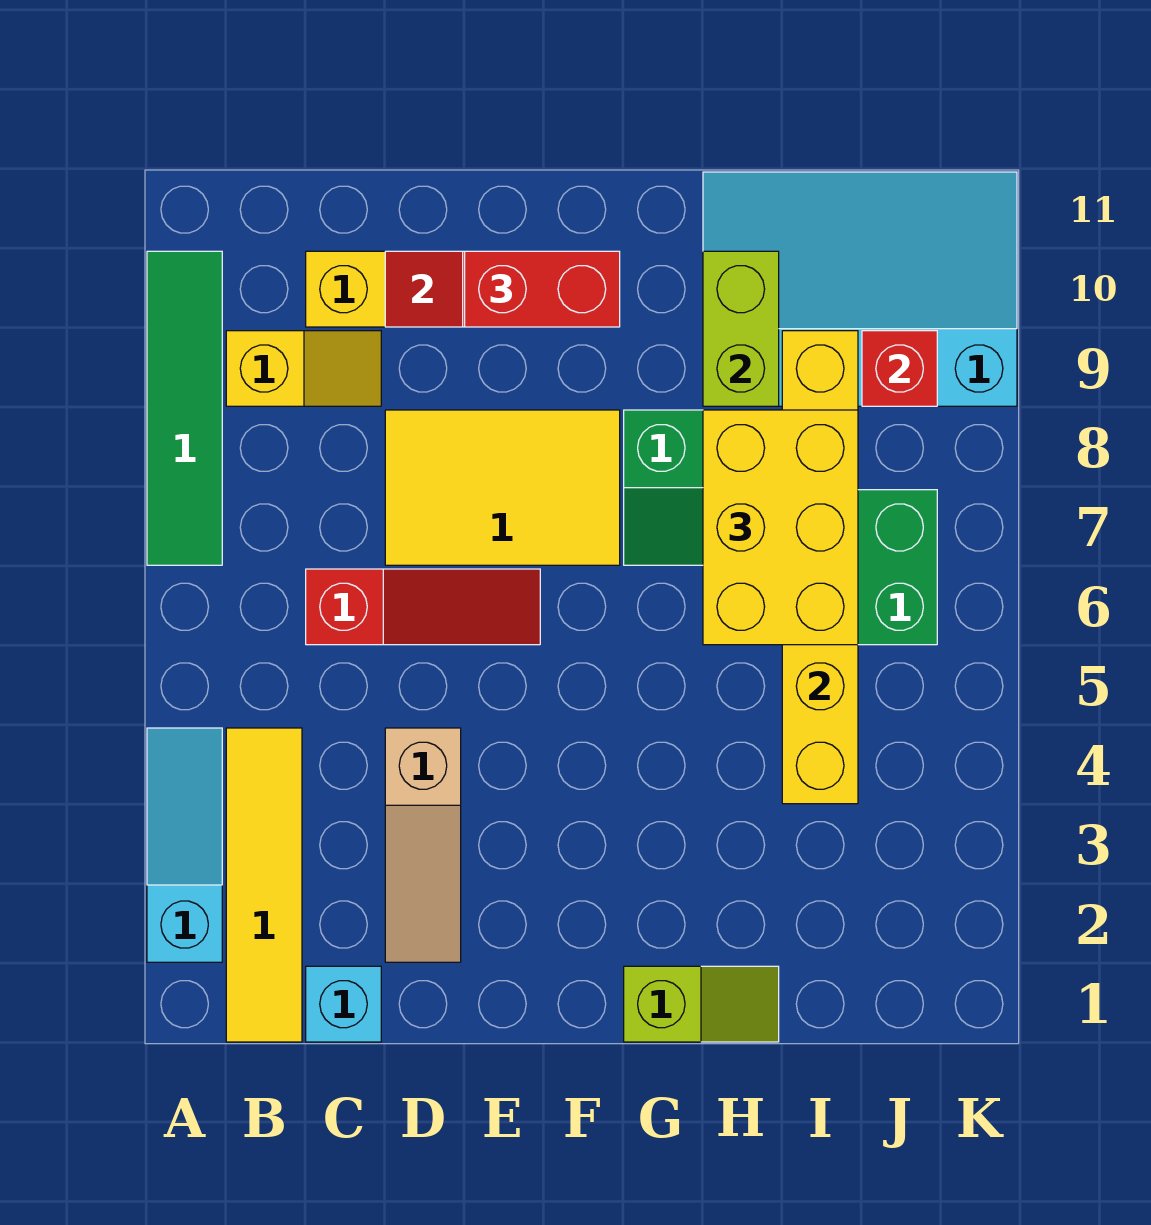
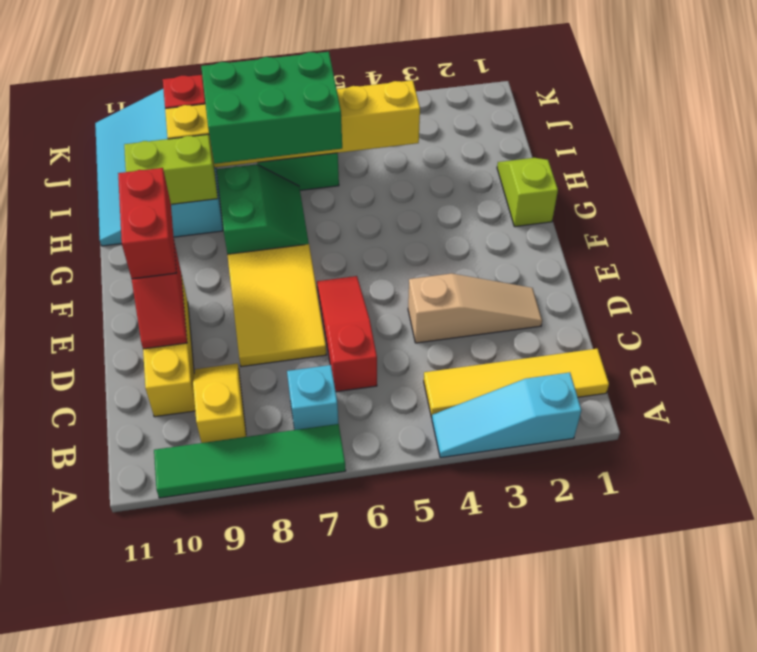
cyan brick C1 level 1 -> cyan brick B7 level 1
yellow brick H6:I8 level 3 -> green brick H6:I8 level 3

